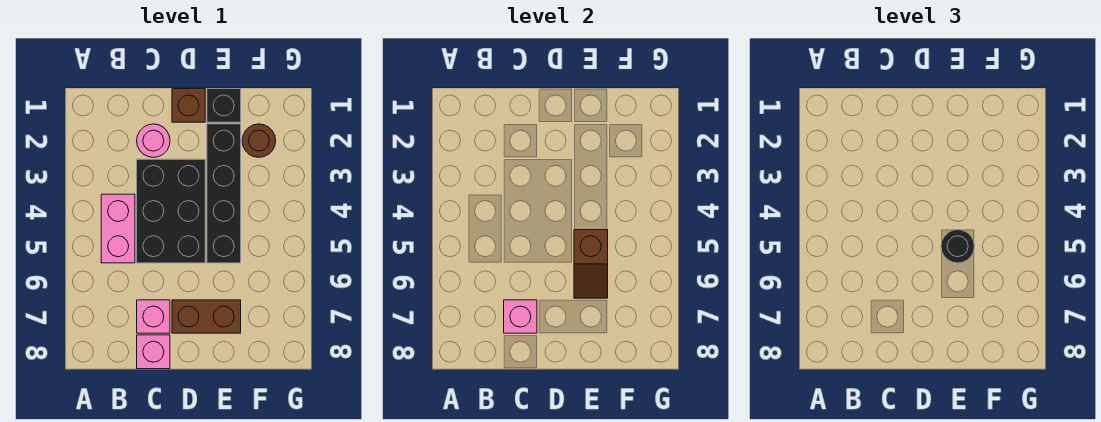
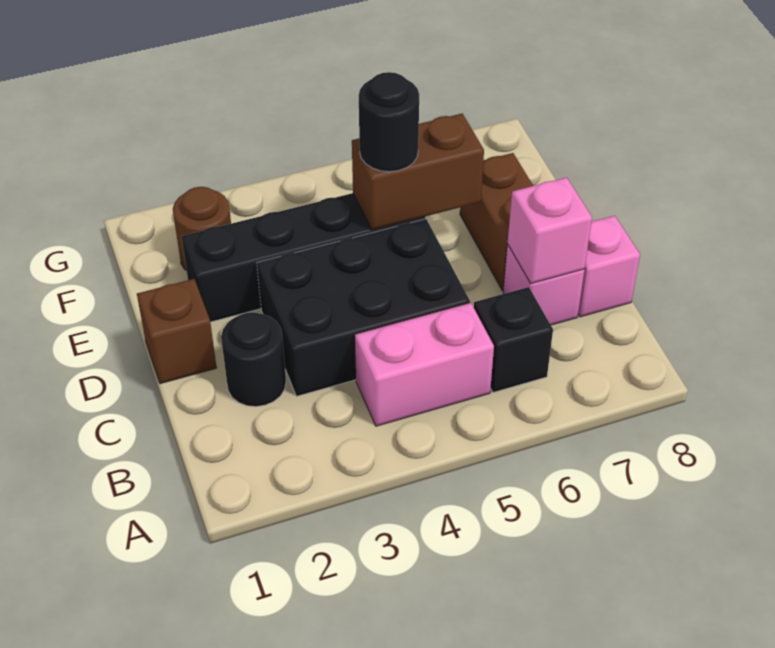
pink round brick C2 level 1 -> black round brick C2 level 1
black brick E1 level 1 -> black brick B6 level 1
brown slope E5:E6 level 2 top 5 -> brown brick E5:E6 level 2

